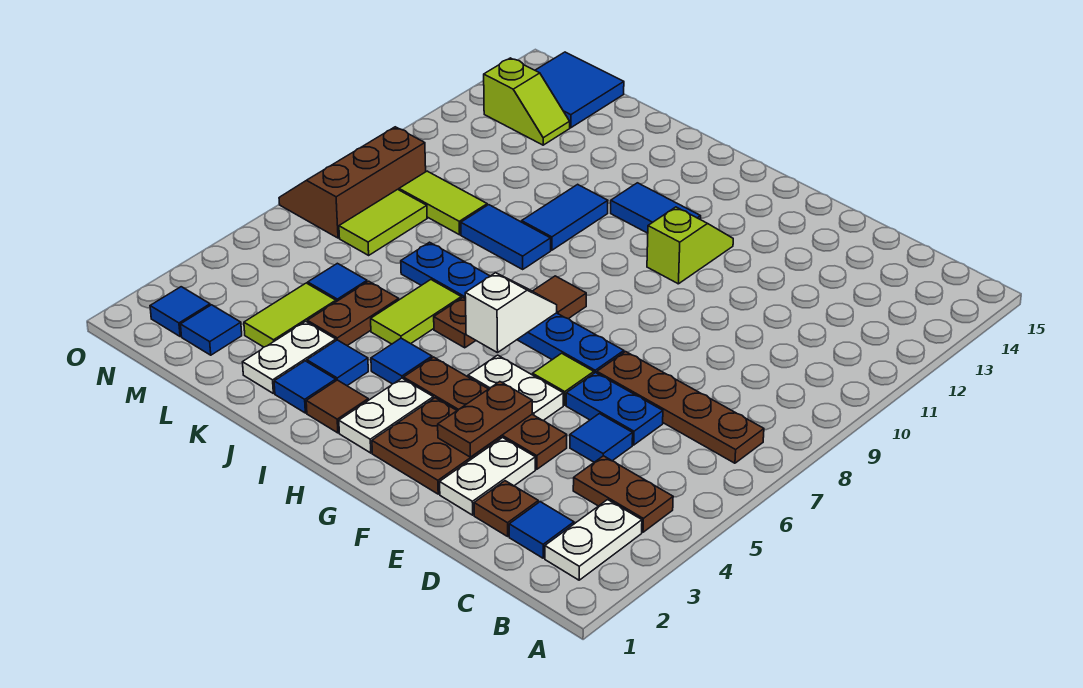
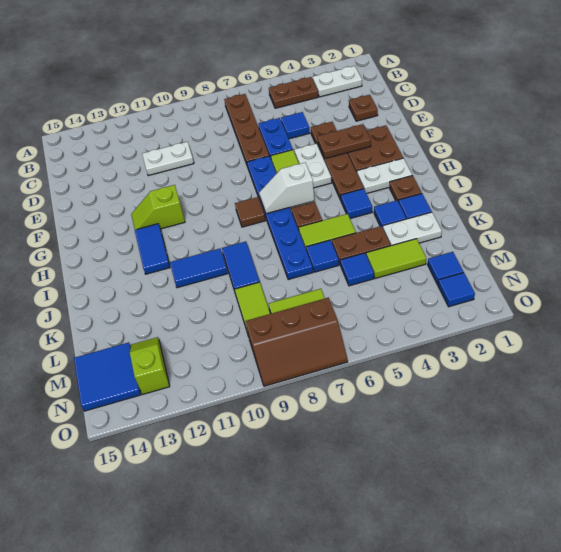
brown plate B4:C4 level 1 -> brown plate B4:B5 level 1
blue tile C2 level 1 -> blue tile K6 level 1
white plate E2:E3 level 1 -> white plate D10:D11 level 1
brown tile I2 level 1 -> brown plate I2 level 1

